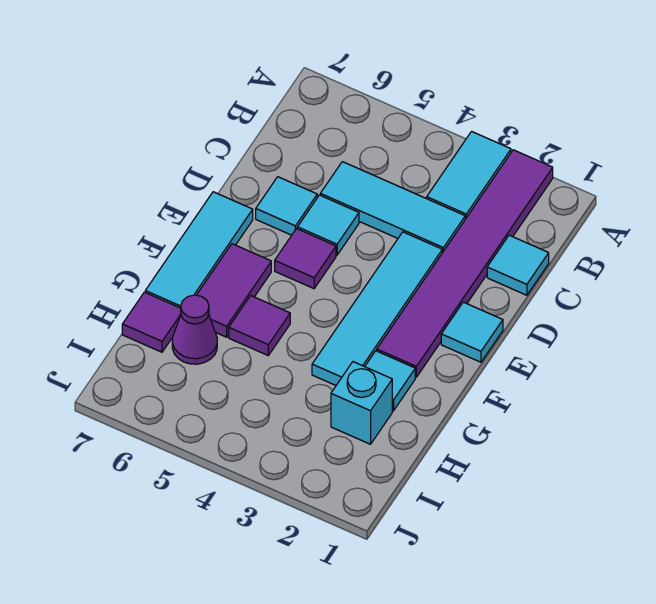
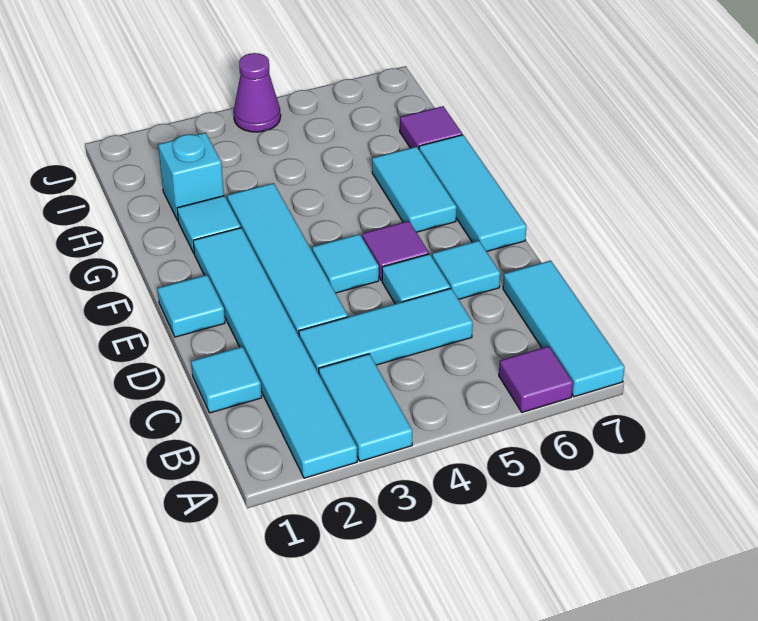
purple tile A2:F2 level 1 -> cyan tile A2:F2 level 1
none -> cyan tile A7:C7 level 1
none -> cyan tile E4 level 1
purple tile F6:G6 level 1 -> cyan tile F6:G6 level 1
purple tile G5 level 1 -> purple tile A6 level 1
purple cone H6 level 1 -> purple cone J4 level 1

